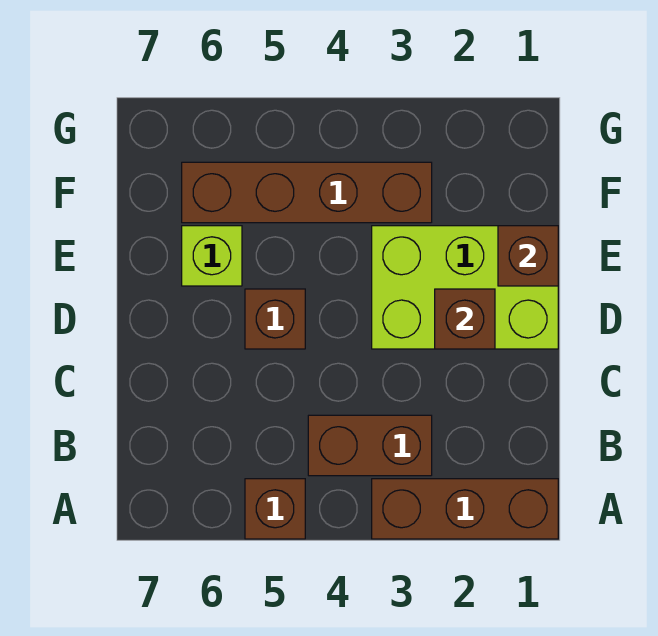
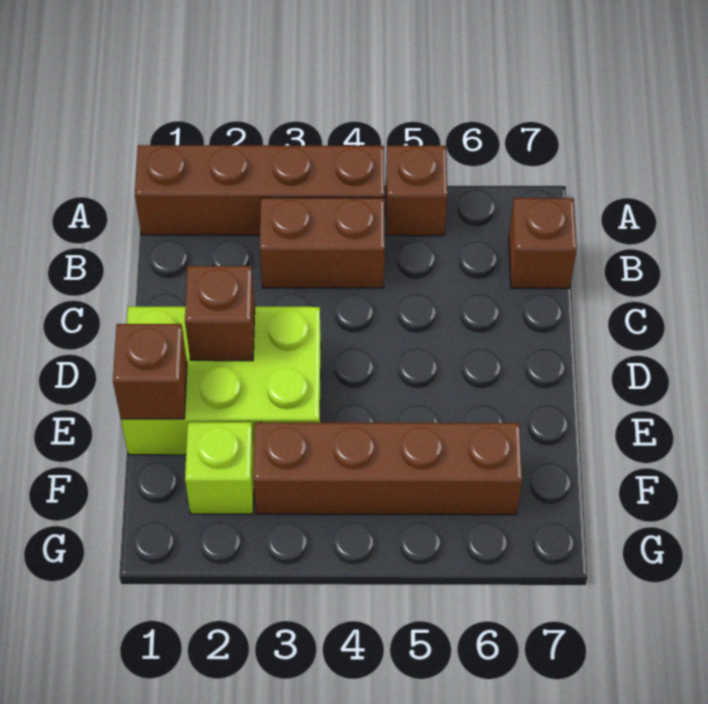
brown brick A1:A3 level 1 -> brown brick A1:A4 level 1
brown brick D5 level 1 -> brown brick B7 level 1
lime brick E6 level 1 -> lime brick F2 level 1

